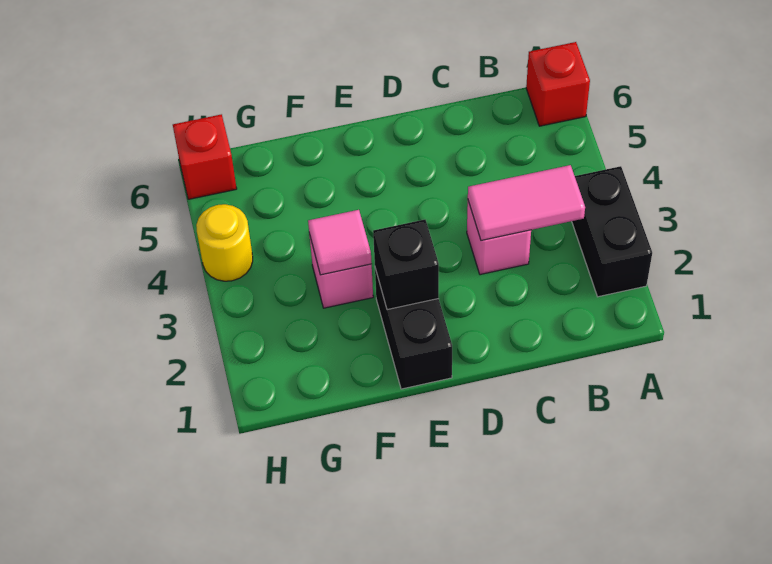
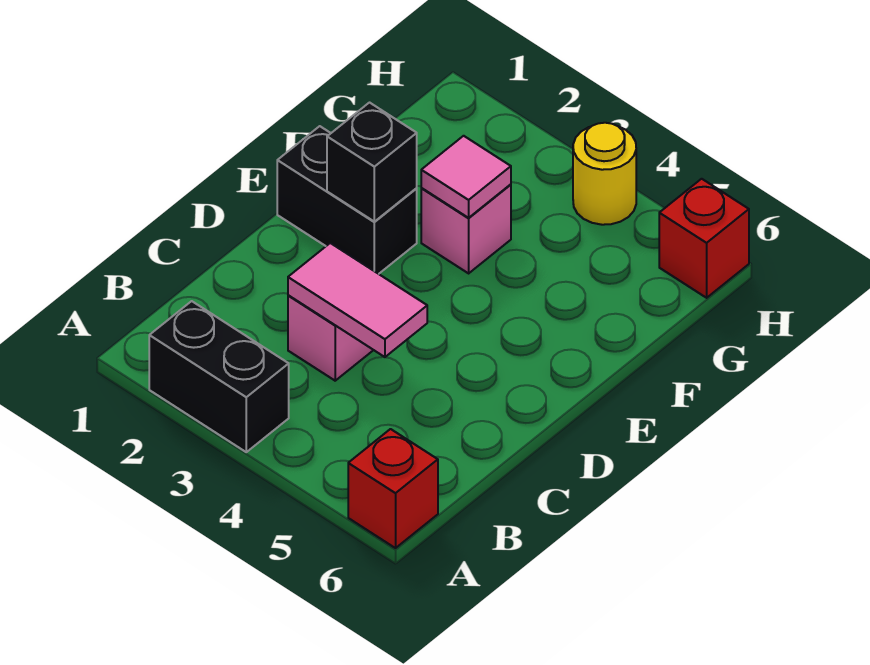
pink tile B3:C3 level 2 -> pink tile C3:C4 level 2

